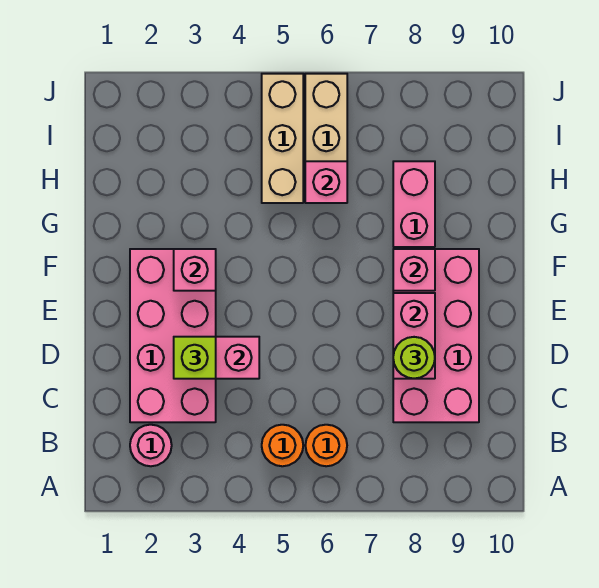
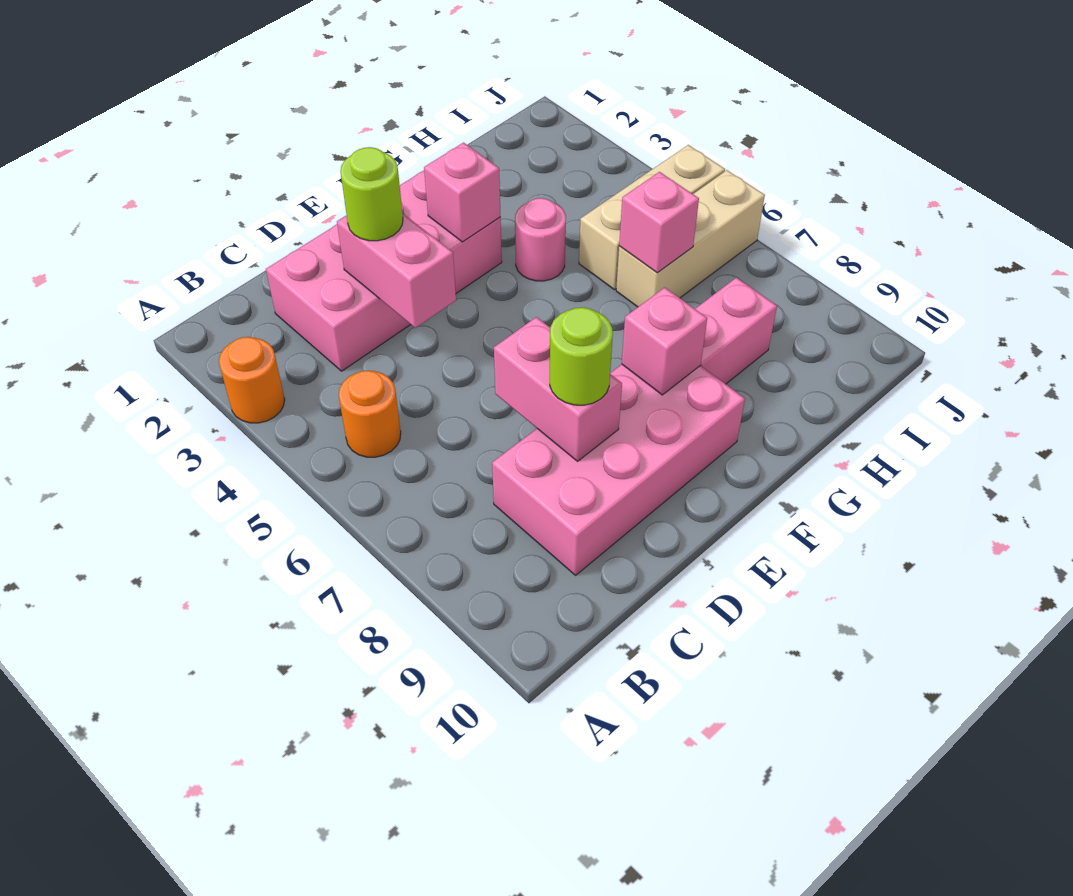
pink round brick B2 level 1 -> pink round brick G4 level 1
orange round brick B6 level 1 -> orange round brick A3 level 1
lime brick D3 level 3 -> lime round brick D3 level 3
pink brick D8:E8 level 2 -> pink brick D7:D8 level 2

